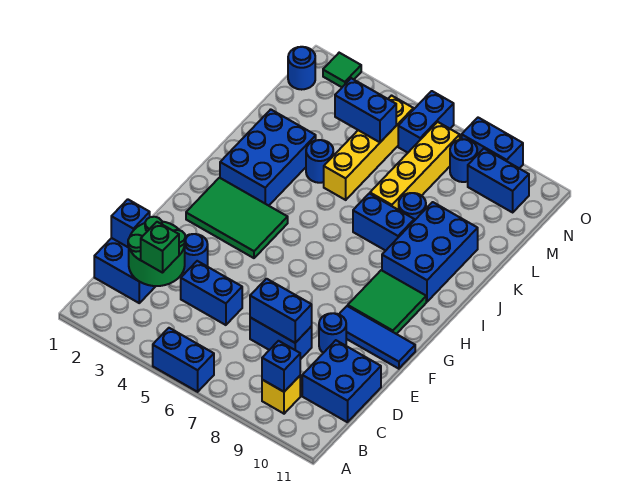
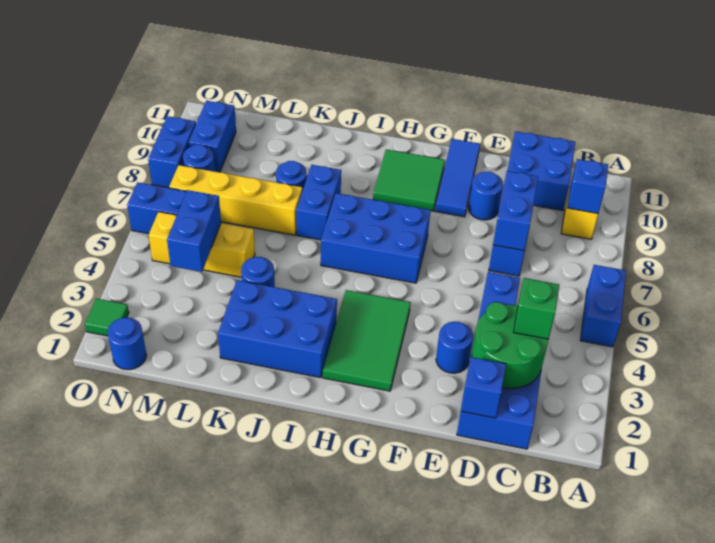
blue brick I9:K10 level 1 -> blue brick G6:I7 level 1
yellow brick K5:N5 level 1 -> yellow brick L5:N5 level 1

